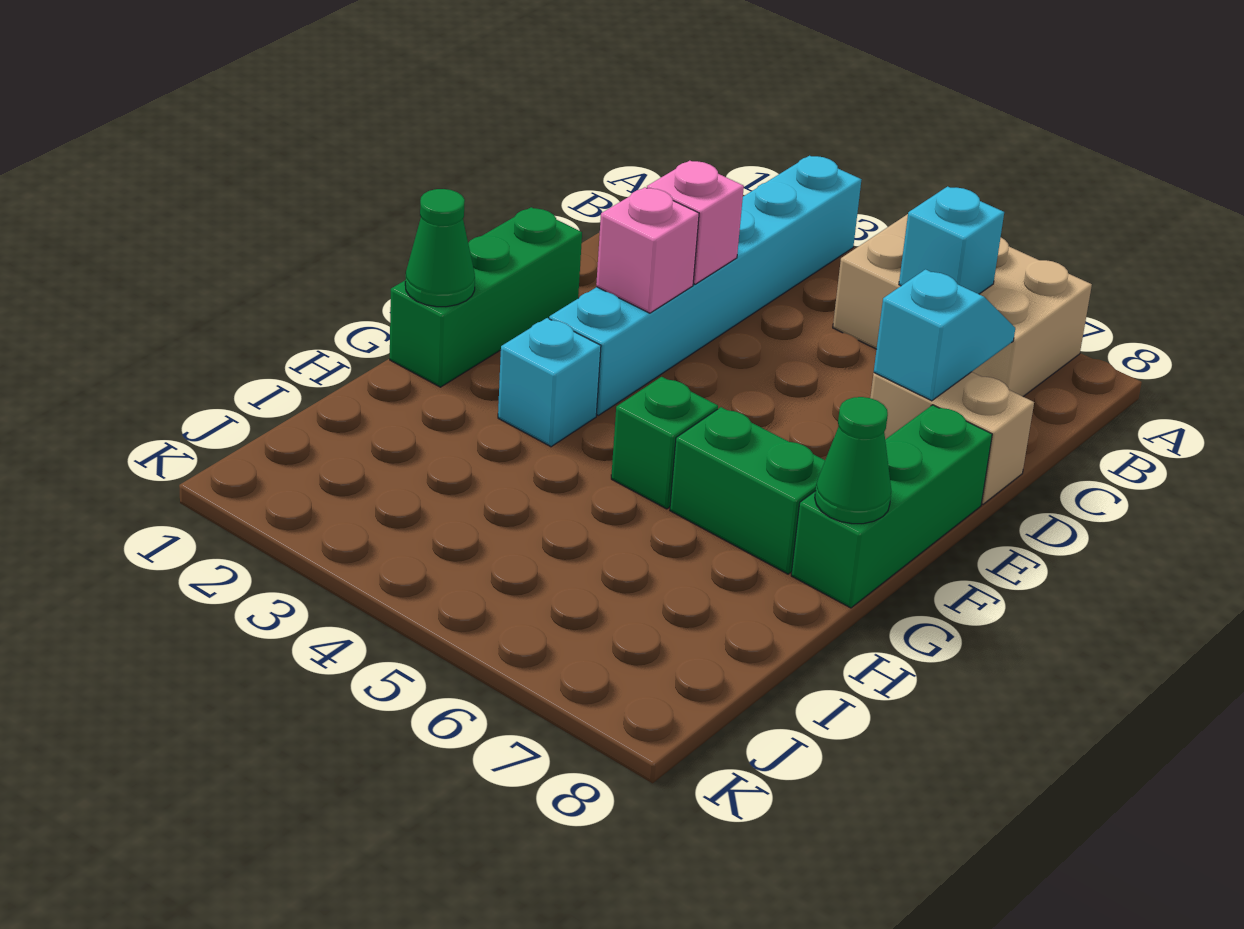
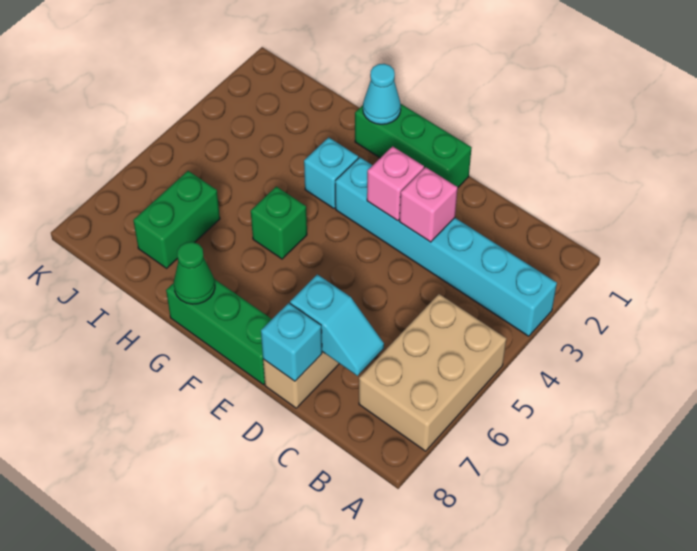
cyan brick B6 level 2 -> cyan brick D8 level 2
green cone G1 level 2 -> cyan cone G1 level 2
green brick G6:G7 level 1 -> green brick I6:I7 level 1

